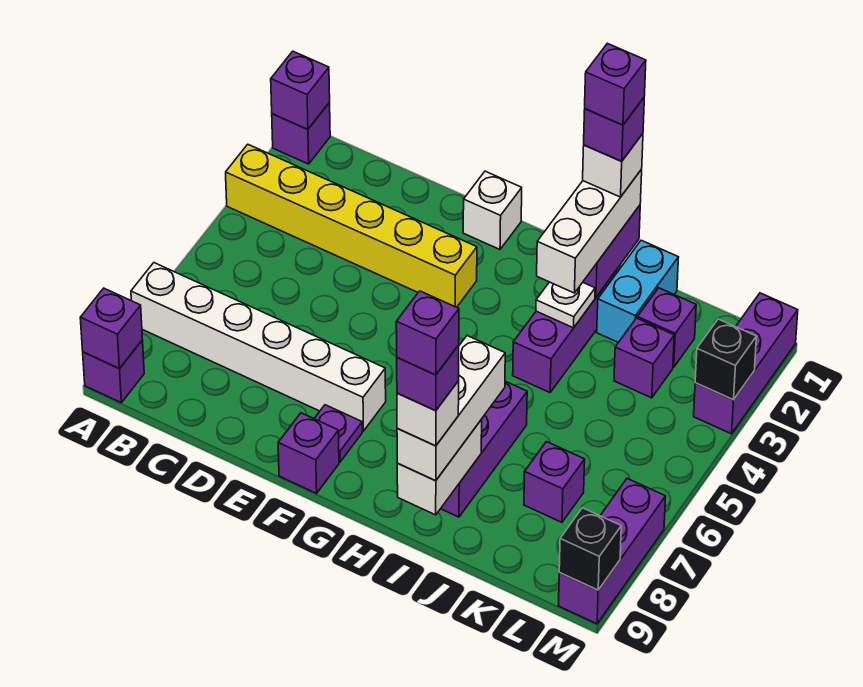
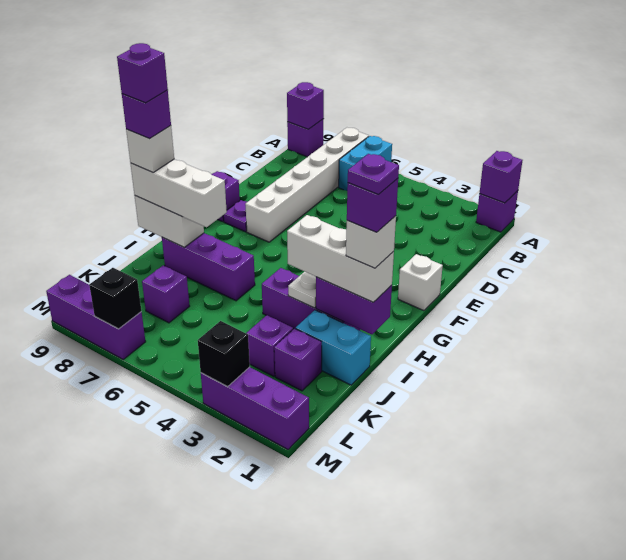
yellow brick A3:F3 level 1 -> none
none -> cyan brick A6:B6 level 1
purple brick I1 level 6 -> purple plate I1 level 6
black brick M9 level 2 -> black brick M7 level 2

